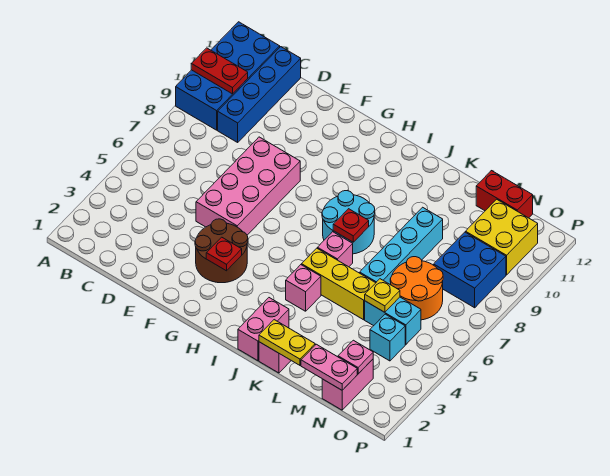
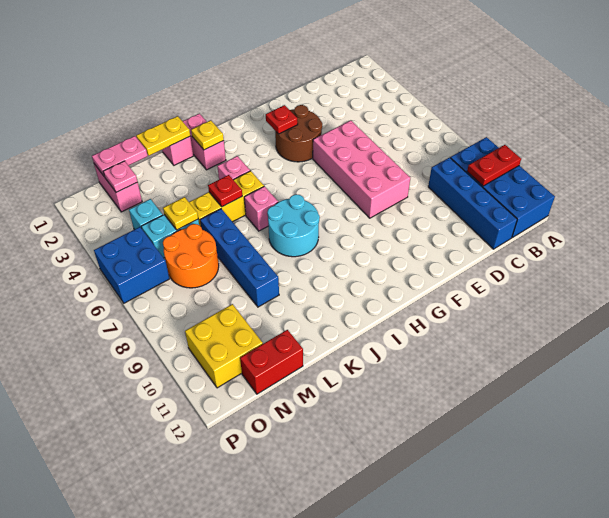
none -> yellow plate J2 level 2
red plate J7 level 2 -> red plate K5 level 2
cyan brick L6:L9 level 1 -> blue brick L6:L9 level 1
blue brick N8:O9 level 1 -> blue brick O5:P6 level 1

